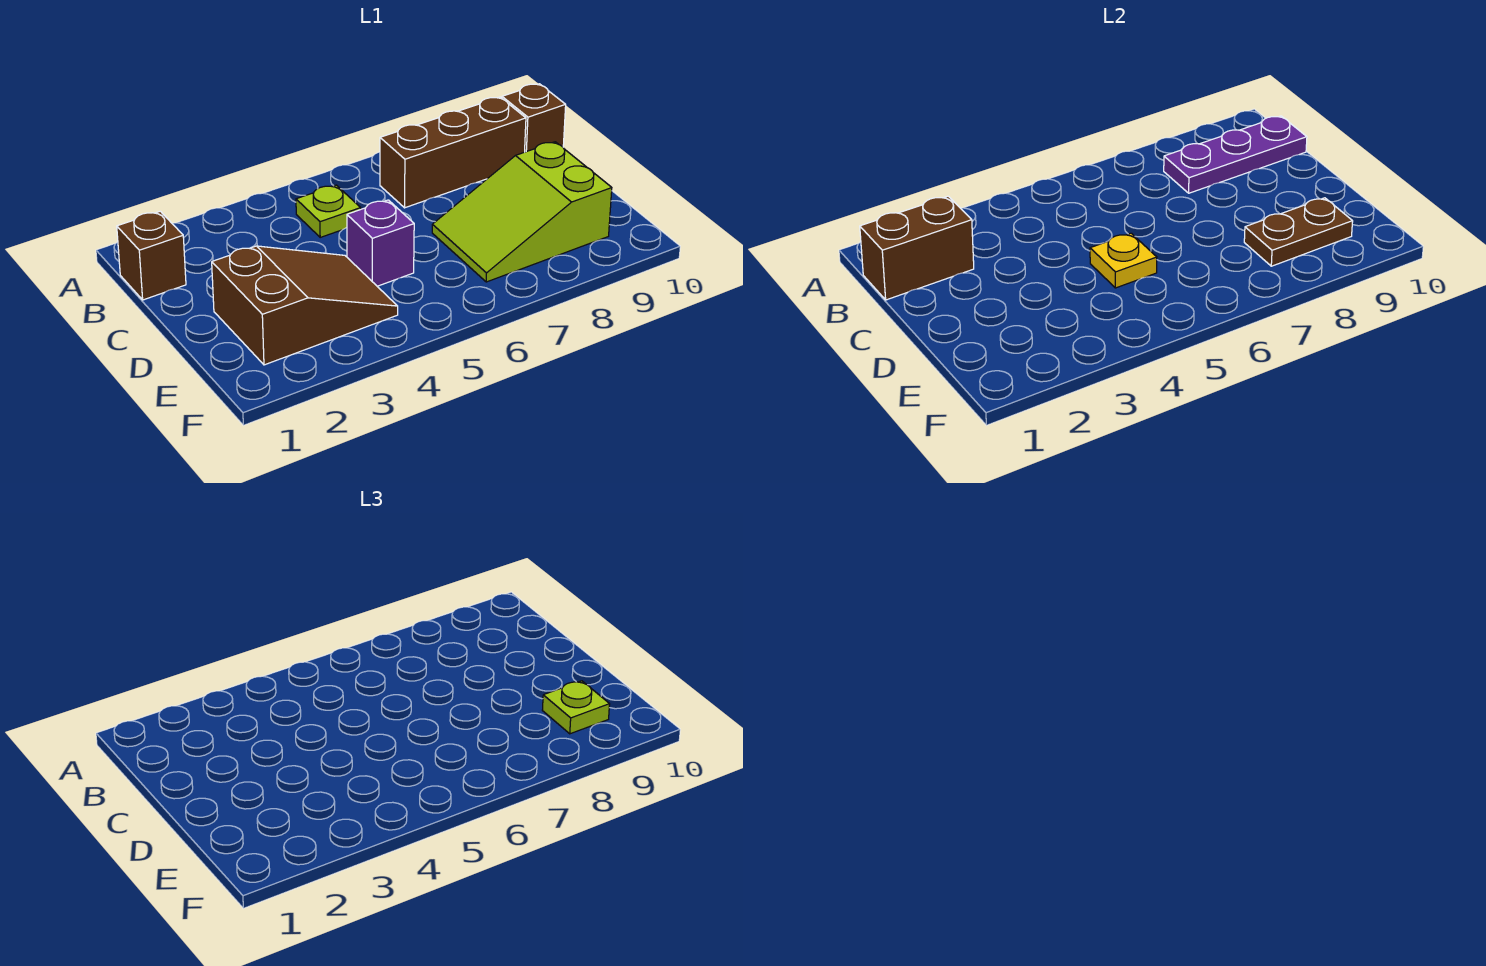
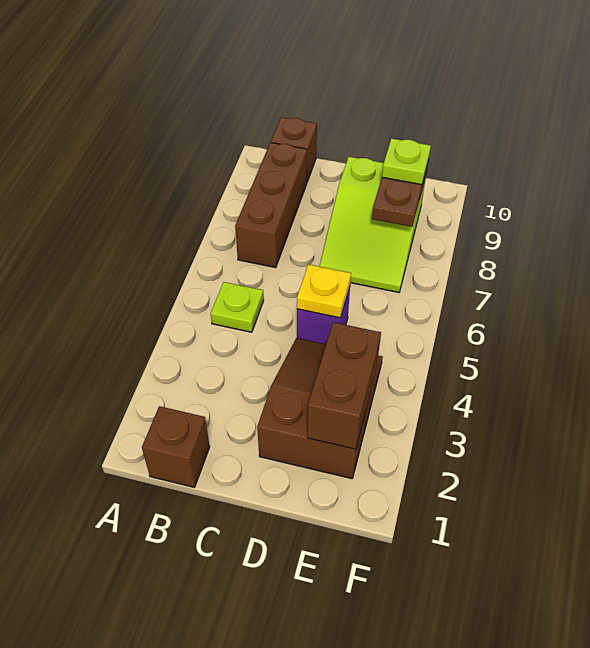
brown brick B1:B2 level 2 -> brown brick E2:E3 level 2
purple plate B8:B10 level 2 -> none

